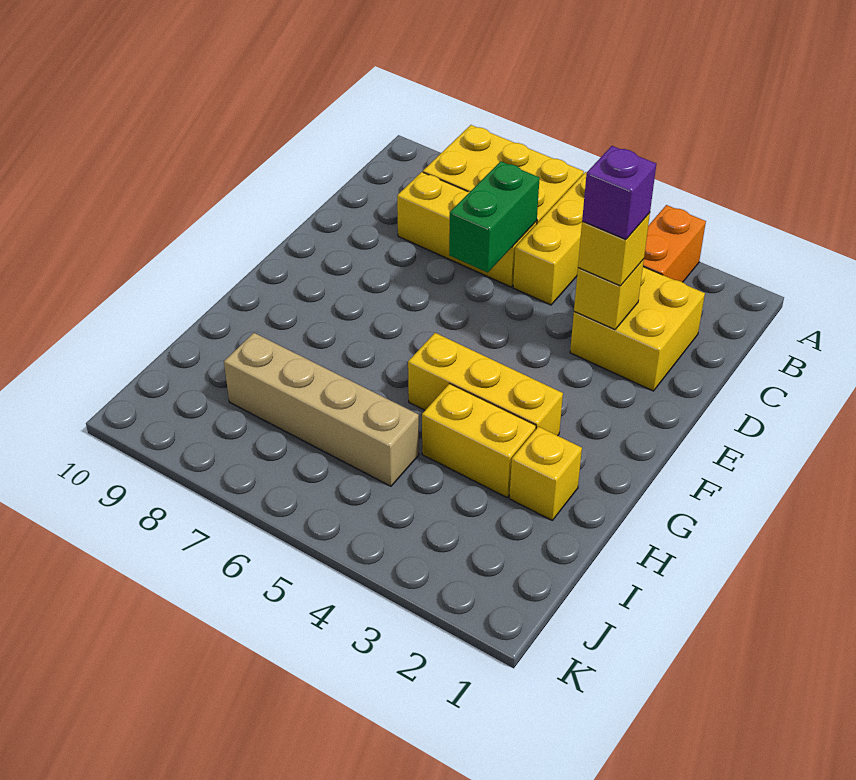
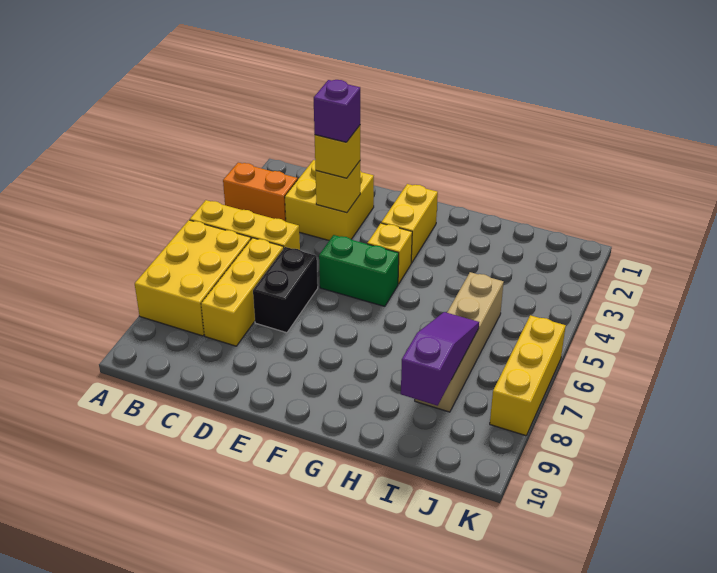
green brick C6:D6 level 2 -> green brick E5:F5 level 1
none -> black brick D6:D7 level 1
yellow brick G3:G5 level 1 -> yellow brick K6:K8 level 1
yellow brick H2 level 1 -> yellow brick F4 level 1
yellow brick H3:H4 level 1 -> yellow brick F2:F3 level 1
none -> purple slope I7:I9 level 2 top 9

